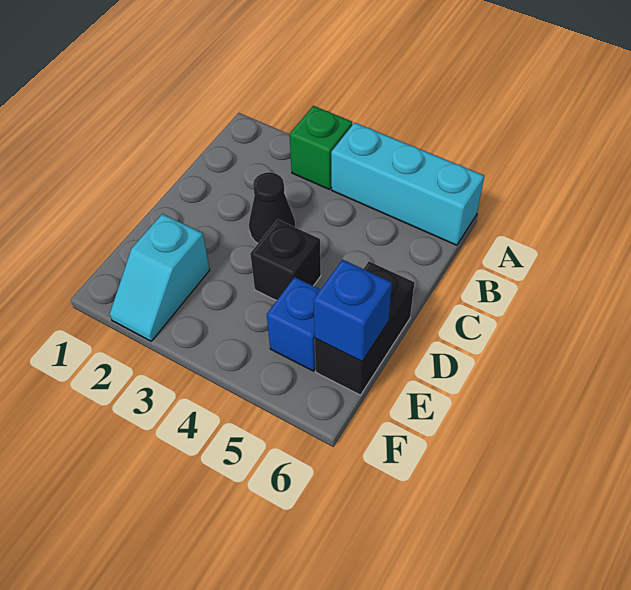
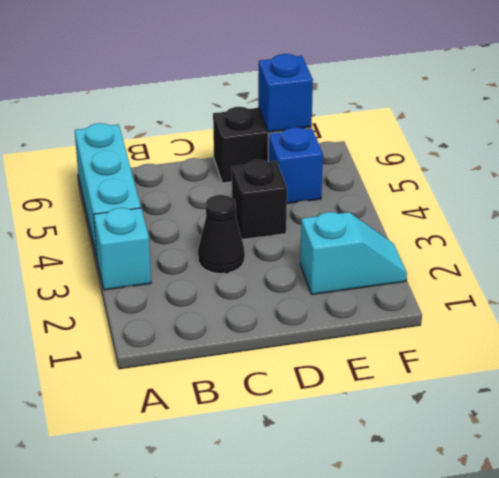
green brick A3 level 1 -> cyan brick A3 level 1

